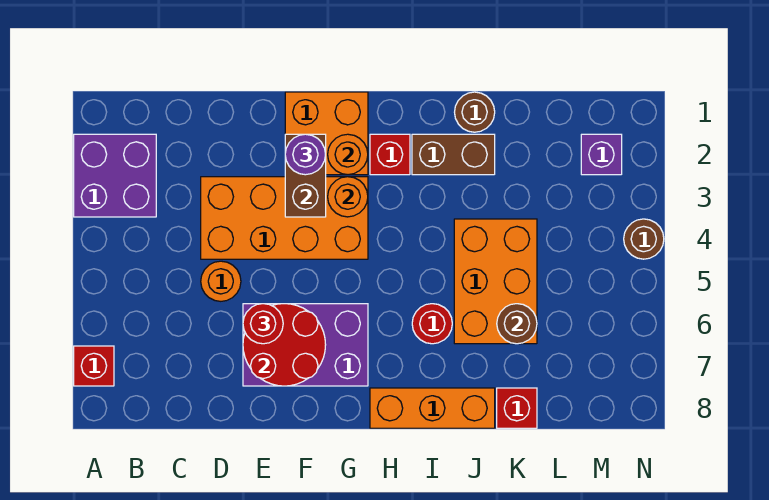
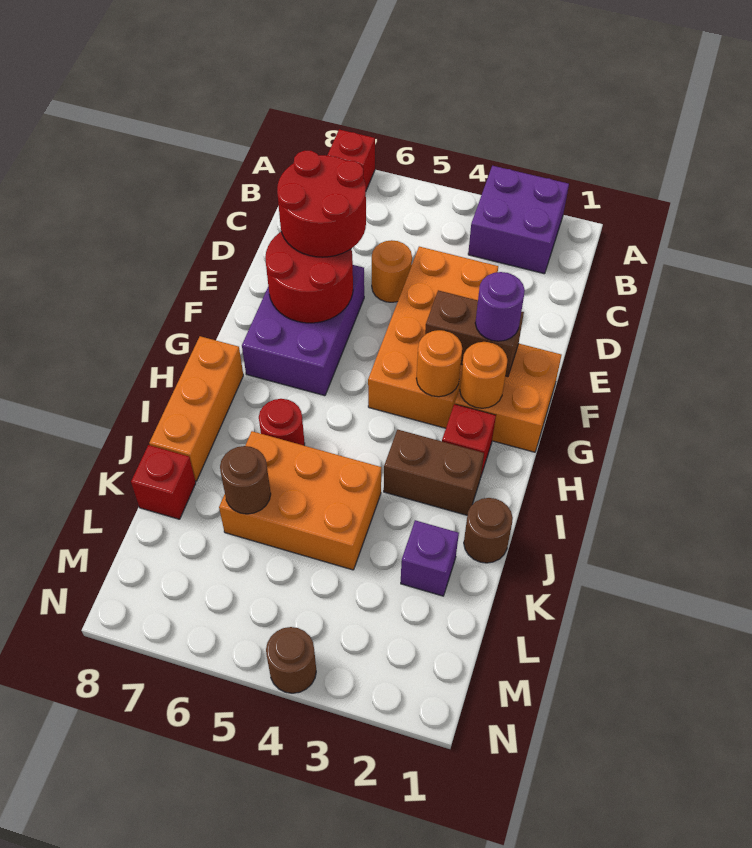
red round brick E6 level 3 -> red round brick D6:E7 level 3
brown brick I2:J2 level 1 -> brown brick I2:I3 level 1
purple brick M2 level 1 -> purple brick K2 level 1

